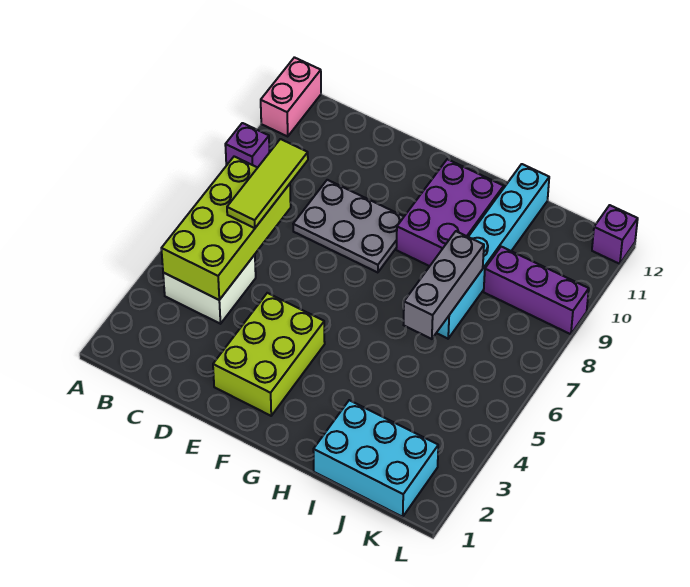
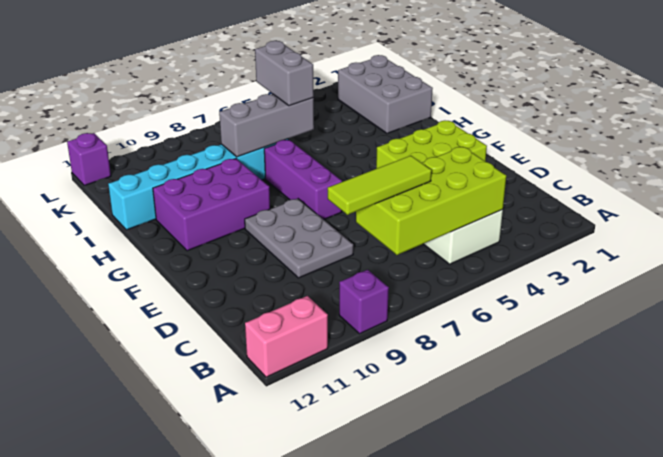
cyan brick I1:K2 level 1 -> grey brick I1:K2 level 1
none -> grey brick I6:J6 level 3
purple brick J9:L9 level 1 -> purple brick F7:H7 level 1

